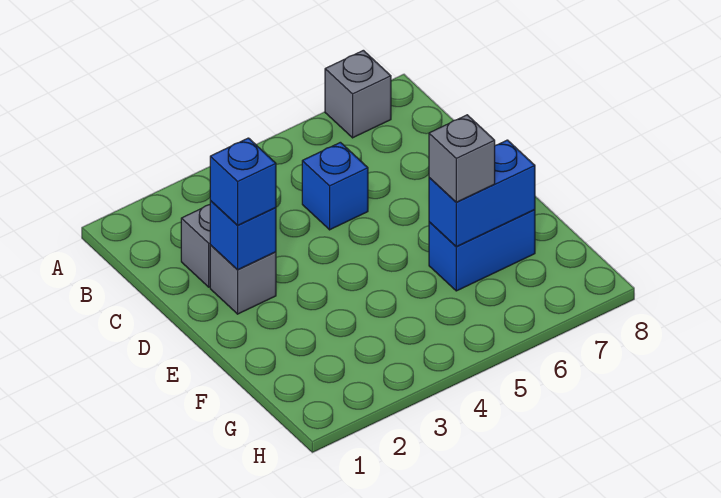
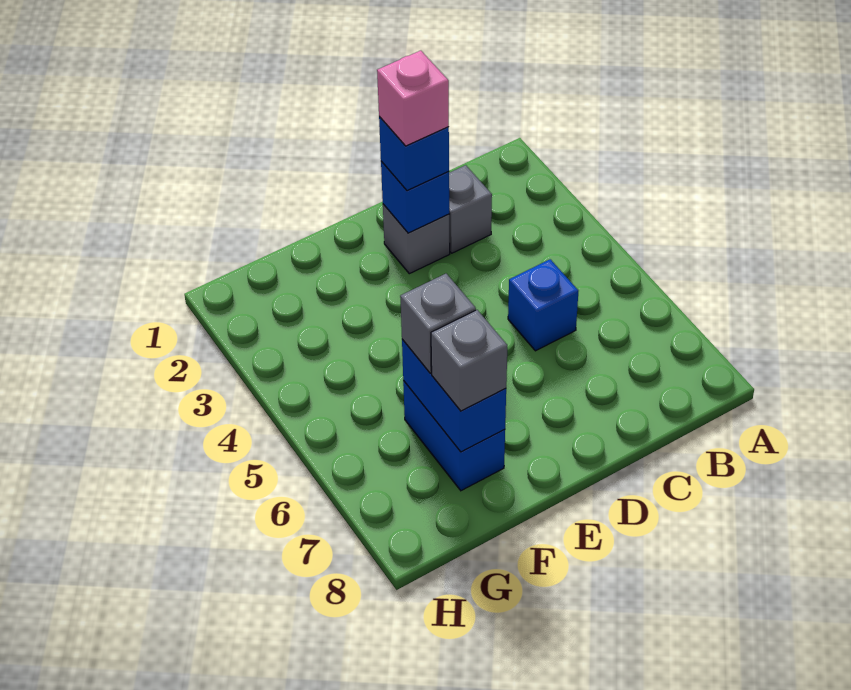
grey brick A7 level 1 -> grey brick F7 level 3
none -> pink brick D2 level 4

